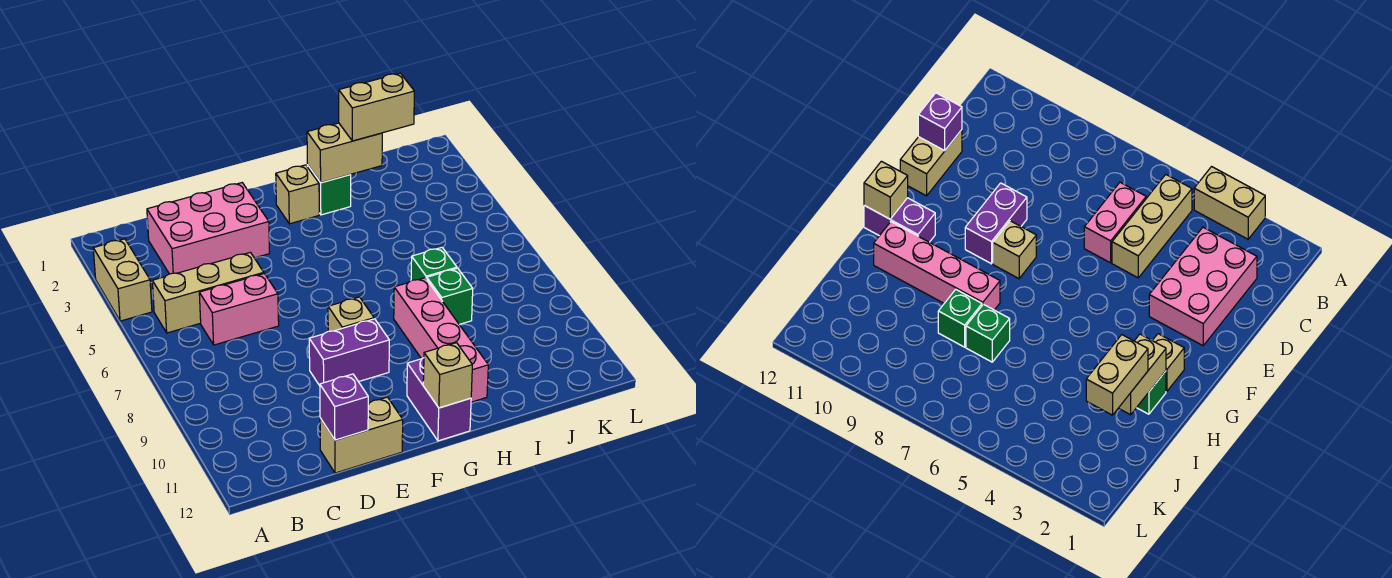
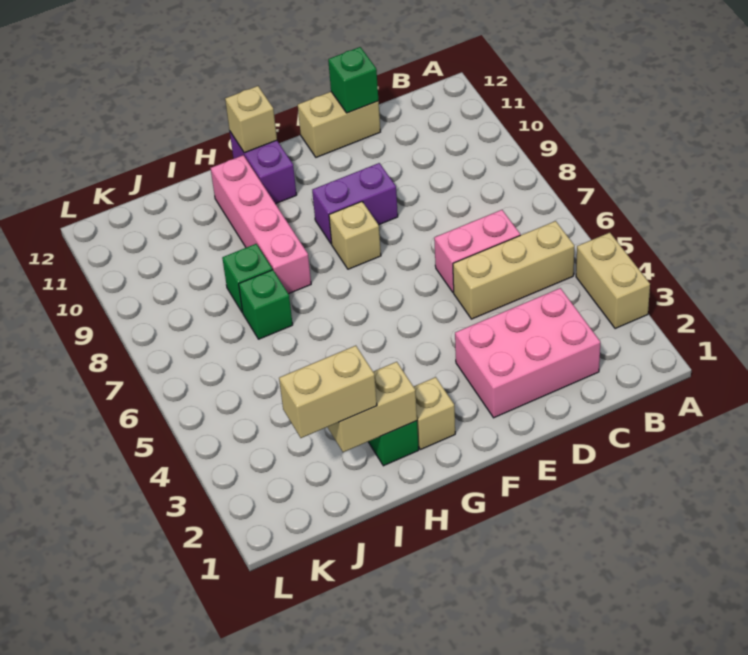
purple brick D12 level 2 -> green brick D12 level 2

